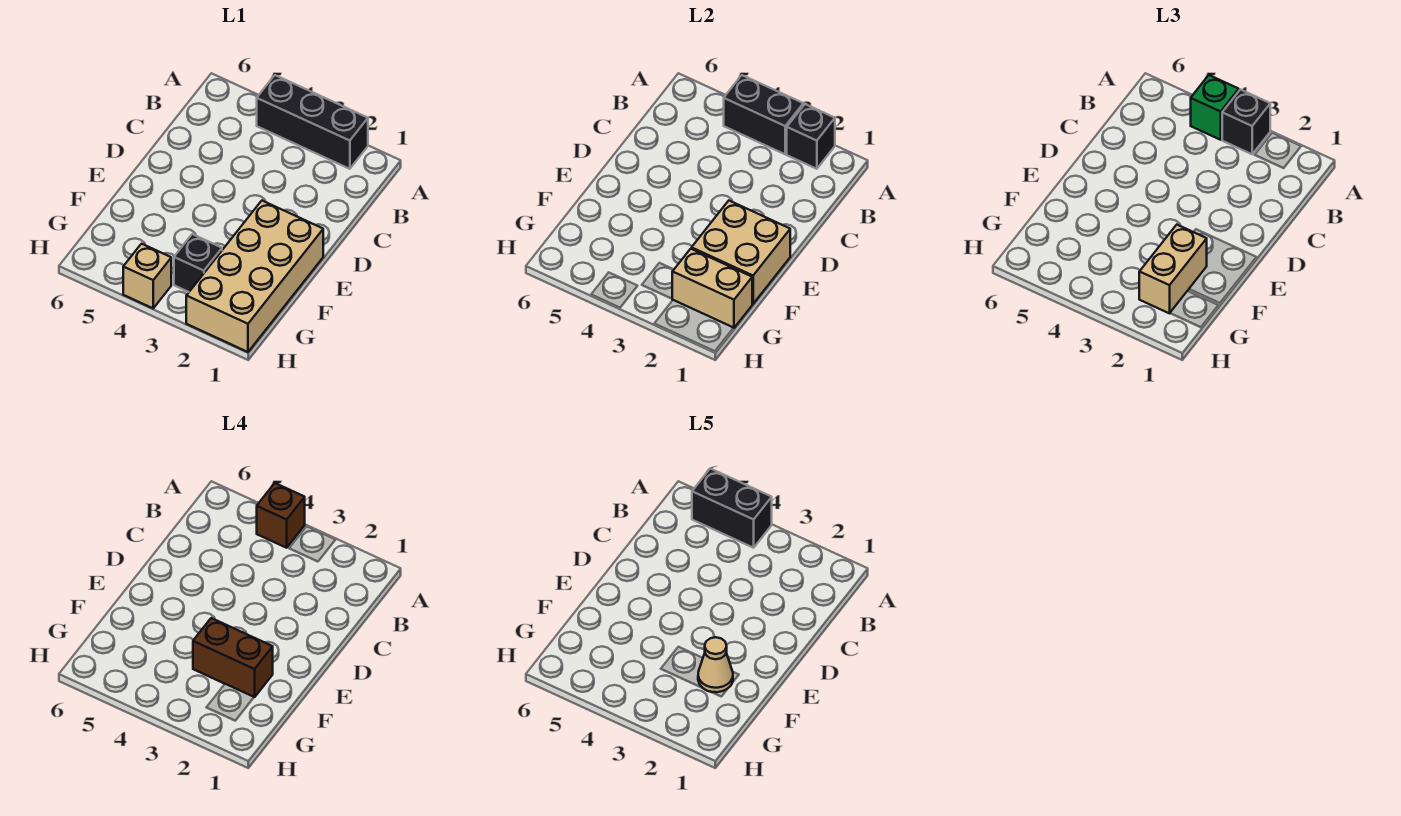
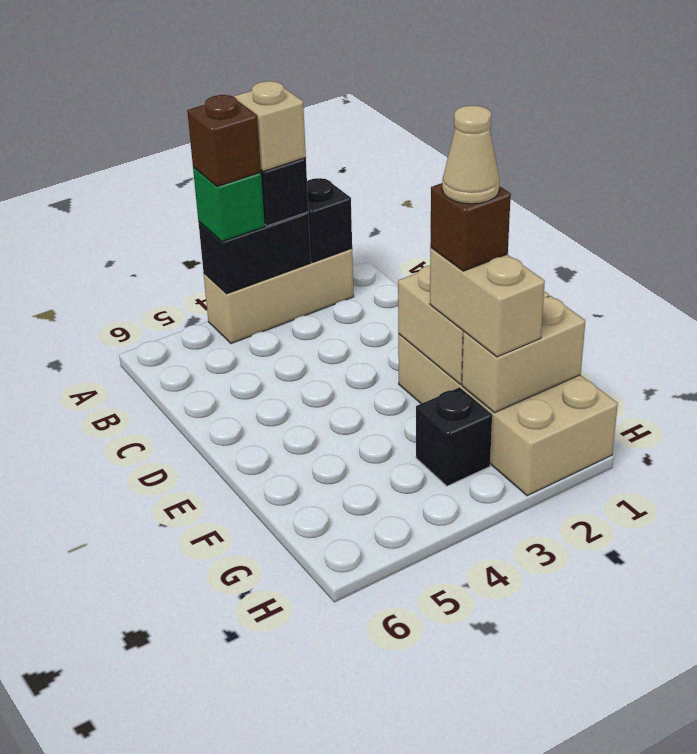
black brick A2:A4 level 1 -> tan brick A2:A4 level 1
black brick A4:A5 level 5 -> none
brown brick F2:F3 level 4 -> brown brick F2 level 4
tan brick H4 level 1 -> tan brick A3 level 4

